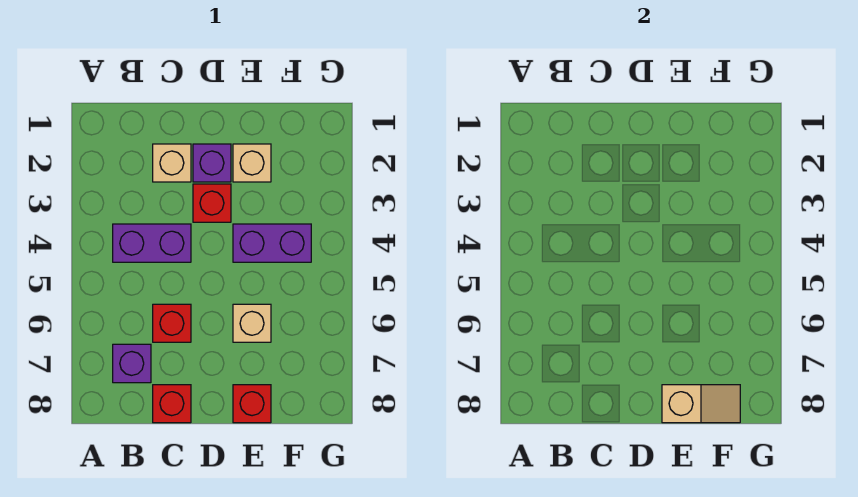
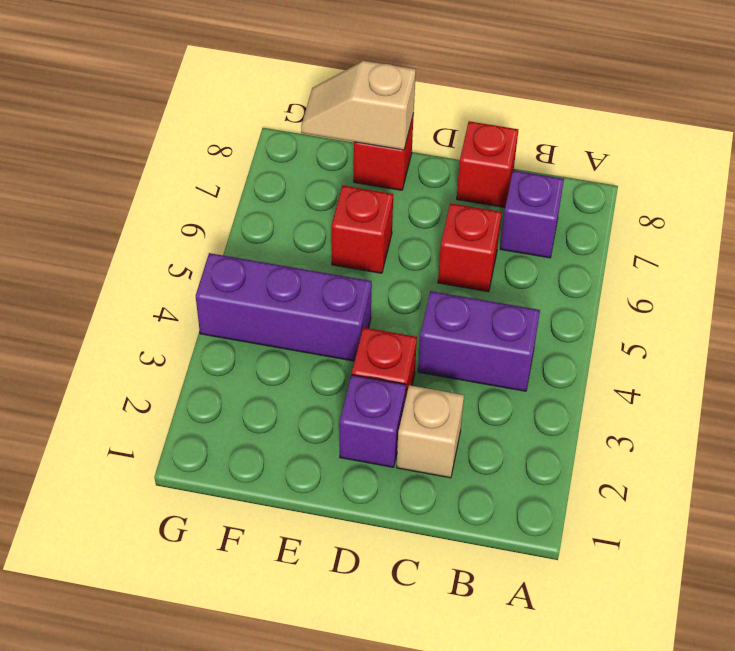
tan brick E2 level 1 -> none
purple brick E4:F4 level 1 -> purple brick E4:G4 level 1
tan brick E6 level 1 -> red brick E6 level 1

